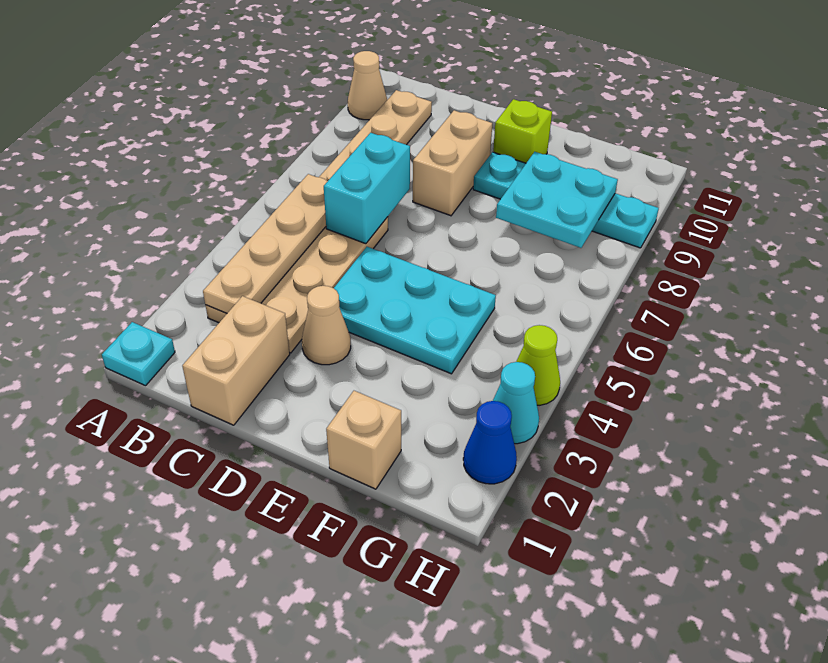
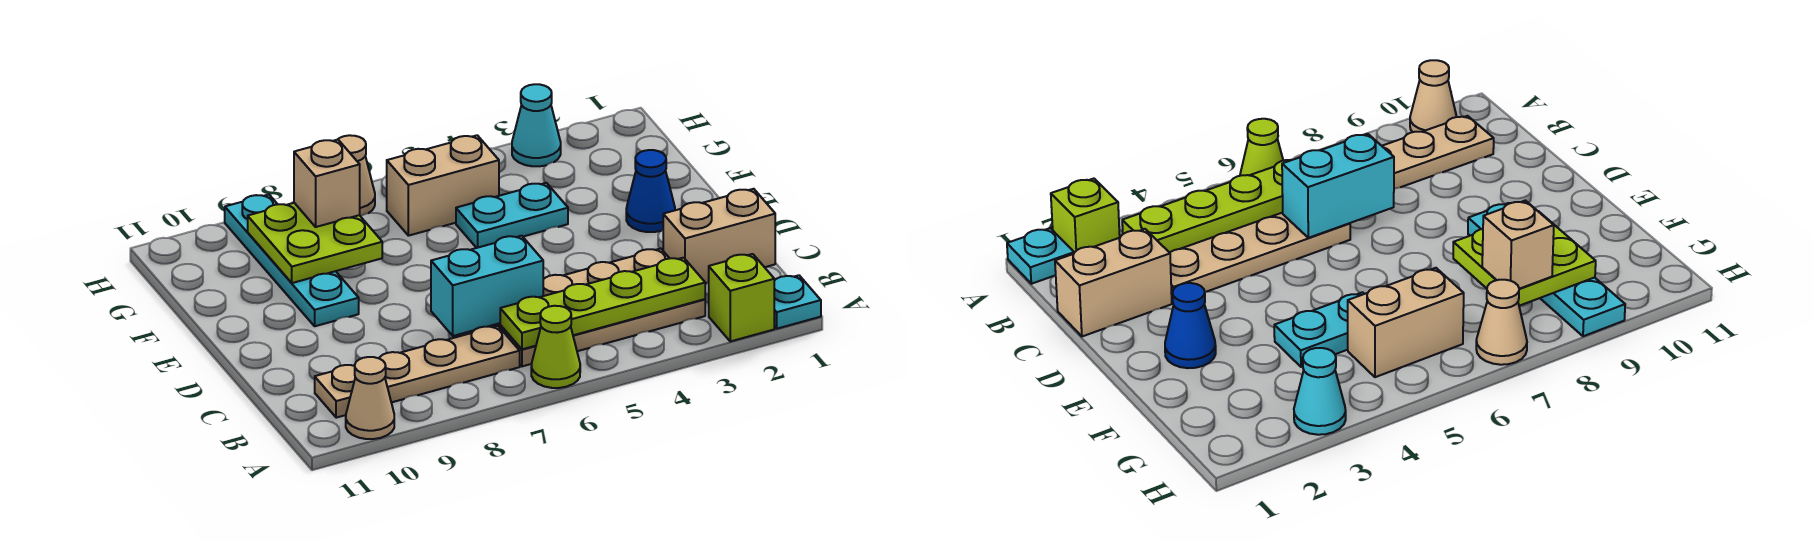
tan plate B3:B6 level 2 -> lime plate B3:B6 level 2
tan cone D3 level 1 -> tan cone H7 level 1
cyan plate D4:F5 level 1 -> cyan plate F4:F5 level 1
tan brick D8:D9 level 1 -> tan brick G5:G6 level 1
lime brick E10 level 1 -> lime brick A2 level 1
tan brick F1 level 1 -> tan brick G8 level 3
cyan plate F8:G9 level 2 -> lime plate F8:G9 level 2
blue cone H2 level 1 -> blue cone E2 level 1
lime cone H4 level 1 -> lime cone A6 level 1

